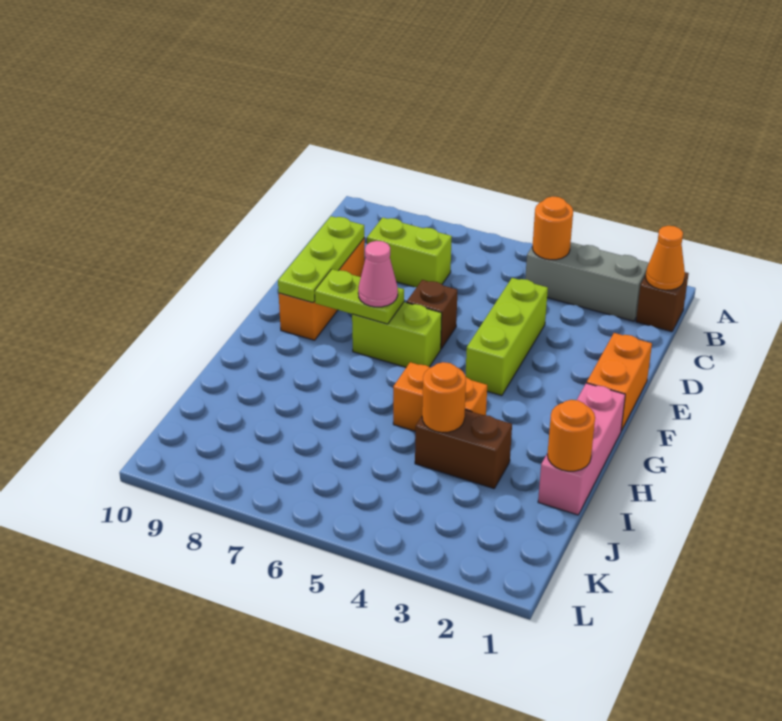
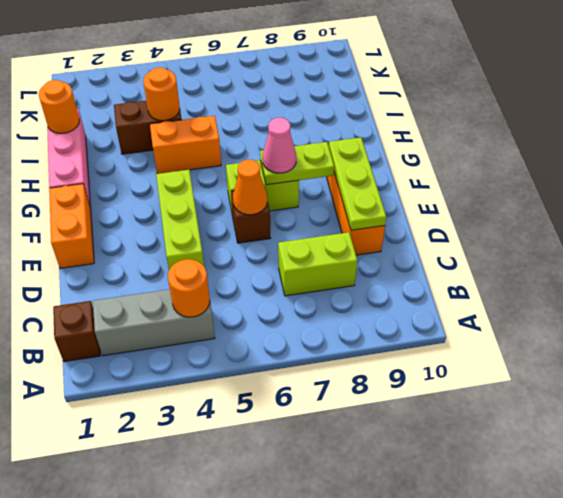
orange cone B1 level 2 -> orange cone E6 level 2

